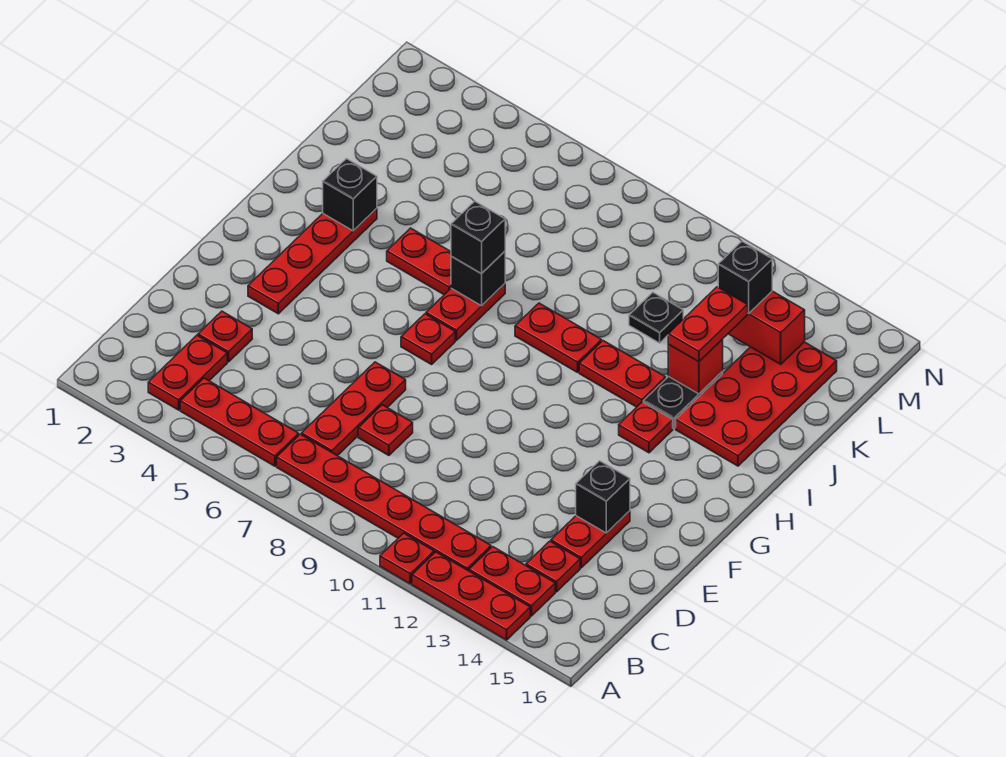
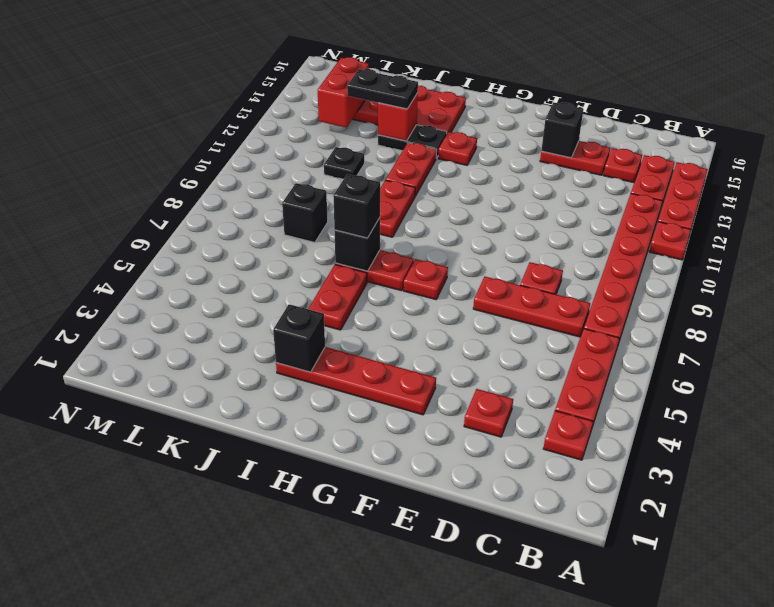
red plate B3:C3 level 1 -> red plate B3 level 1
red plate J13:K13 level 3 -> black plate J13:K13 level 3
black brick L13 level 3 -> black brick K8 level 1

